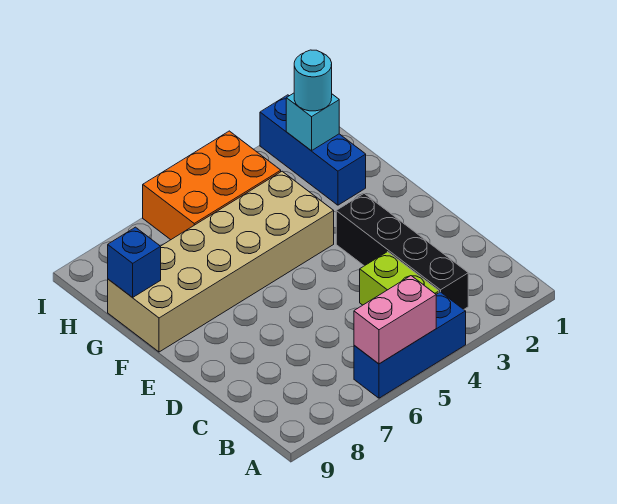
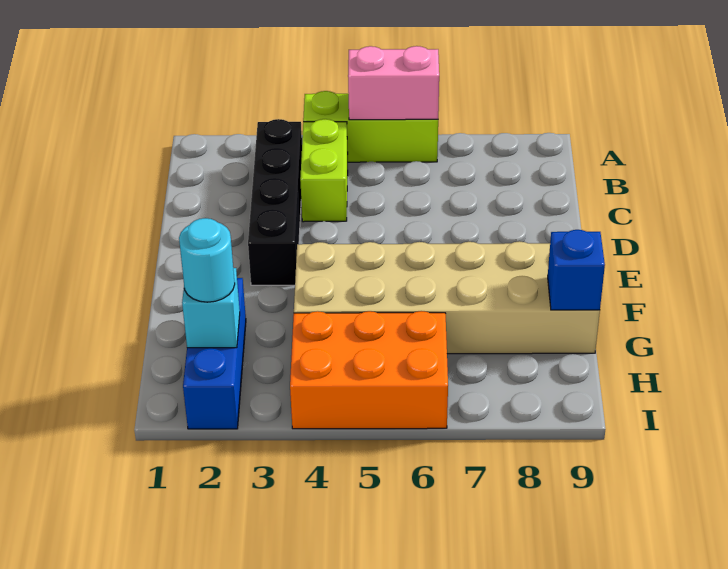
blue brick A4:A6 level 1 -> lime brick A4:A6 level 1

